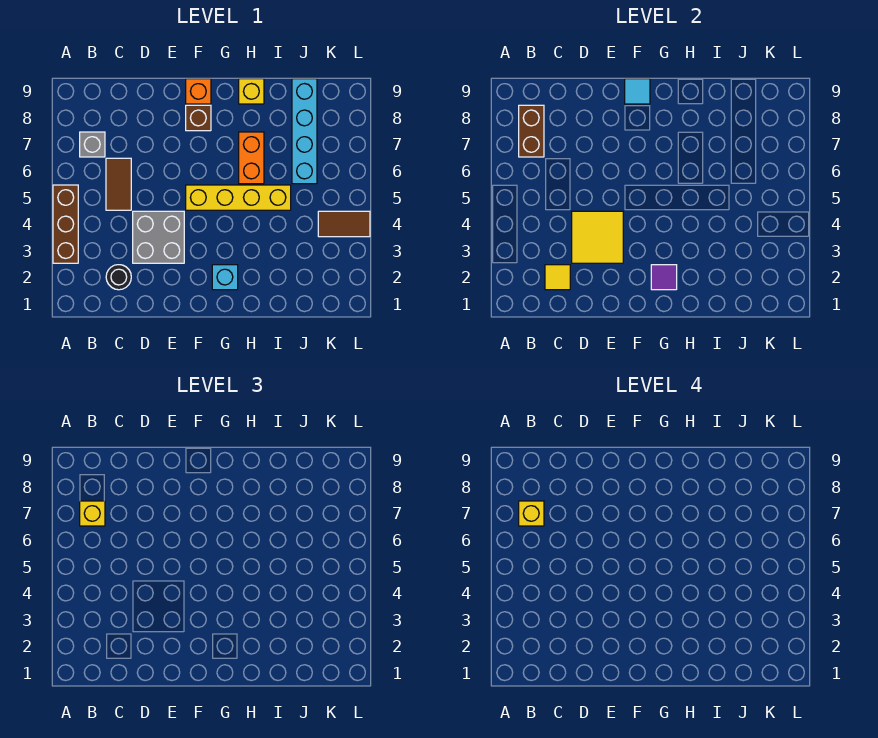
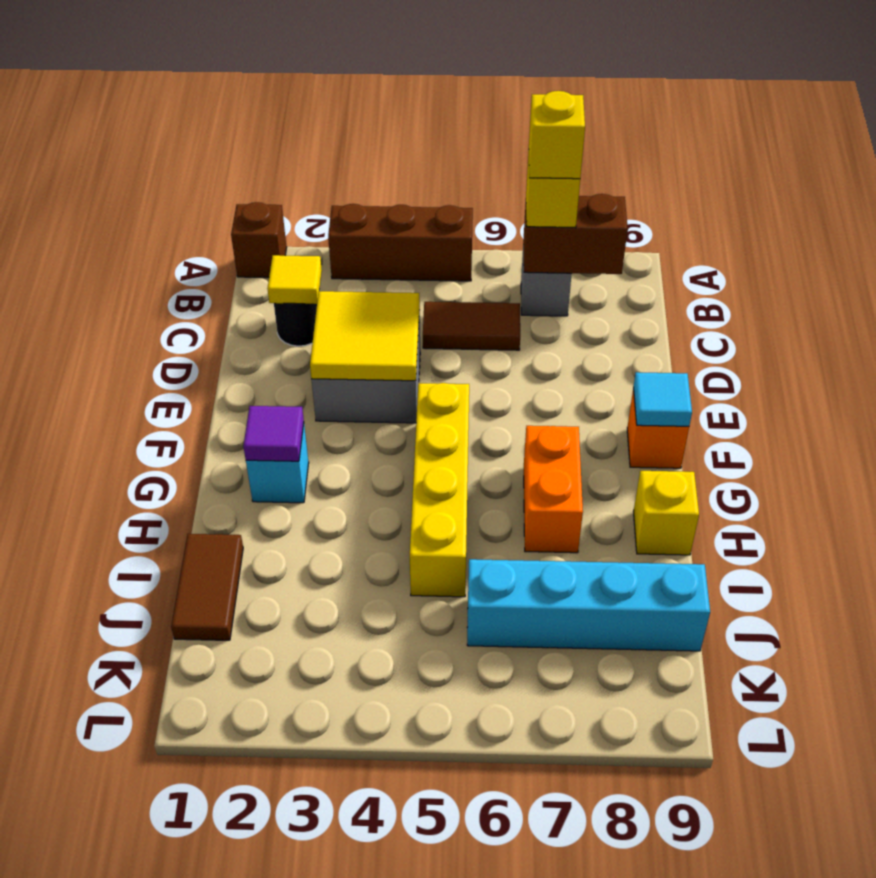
brown brick F8 level 1 -> brown brick A1 level 1
orange brick H6:H7 level 1 -> orange brick G7:H7 level 1
brown tile K4:L4 level 1 -> brown tile I1:J1 level 1

